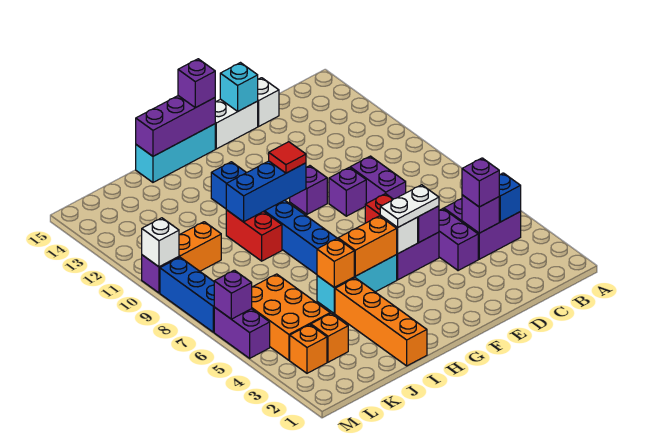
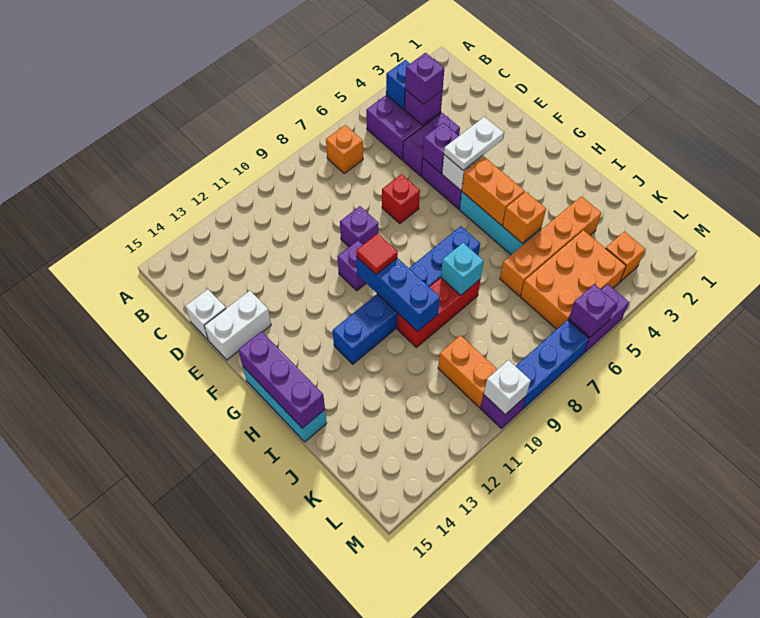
purple brick D8:D9 level 1 -> none
white plate E5:F5 level 3 -> white plate F4:F5 level 3
white brick E15:F15 level 1 -> white brick E14:E15 level 1
cyan brick E15 level 2 -> cyan brick I8 level 2
purple brick G15 level 3 -> none
orange brick I1:I4 level 1 -> orange brick J3:J6 level 1
red brick I9:I10 level 1 -> red brick I8:I10 level 1
orange brick K3 level 1 -> orange brick B7 level 1

